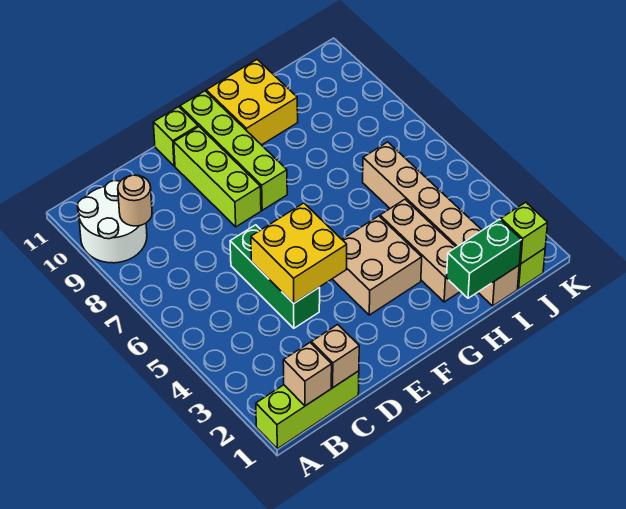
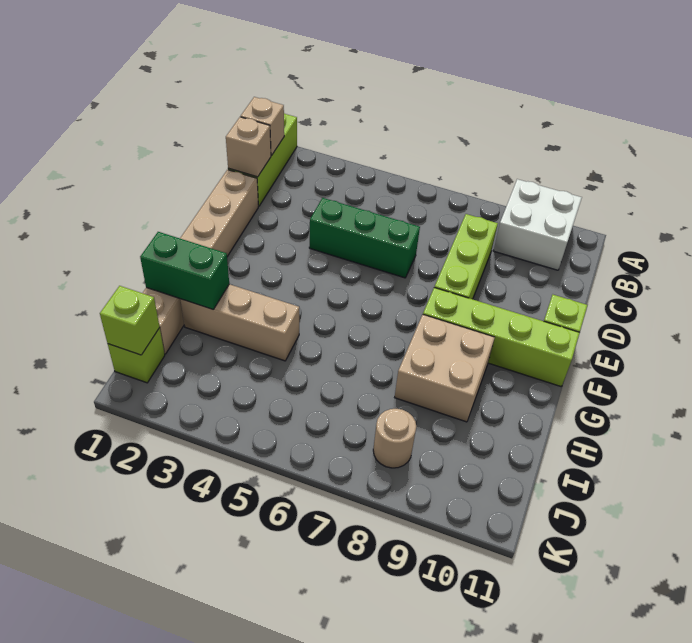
white round brick A9:B10 level 1 -> white brick A9:B10 level 1
tan round brick B9 level 2 -> tan round brick J8 level 1
yellow brick D4:E5 level 2 -> none
lime brick E8:E10 level 1 -> lime brick C8:E8 level 1
tan brick F3:G4 level 1 -> tan brick G8:H9 level 1
yellow brick G10:H11 level 1 -> none
green brick H1:I1 level 2 -> green brick H1:H2 level 2
tan brick I1:I6 level 1 -> tan brick D1:I1 level 1

